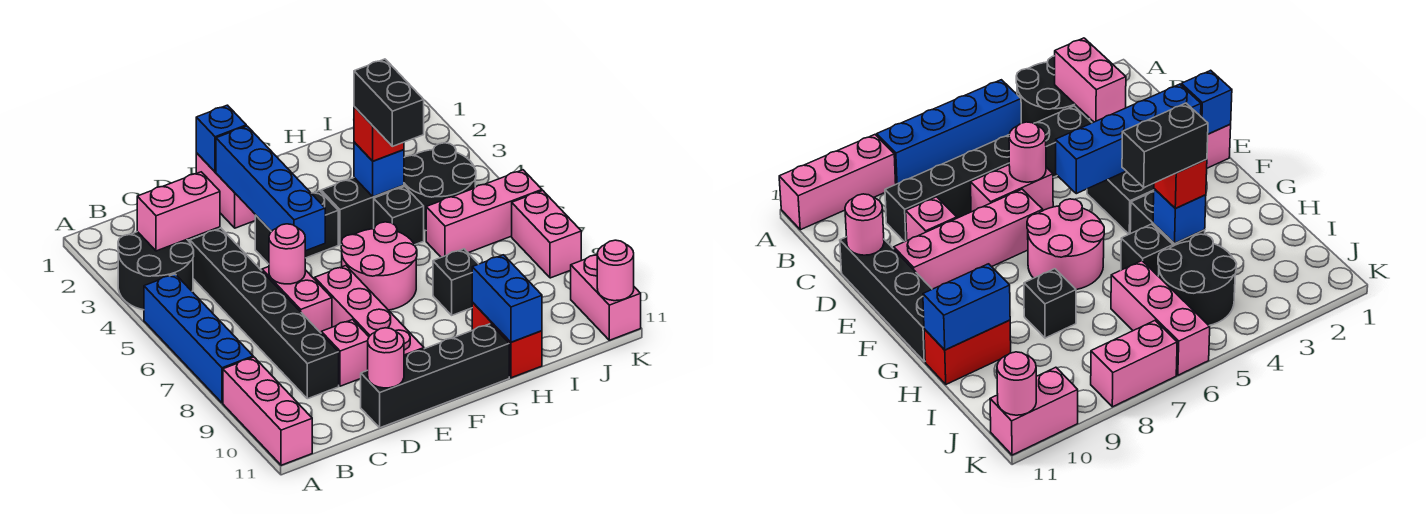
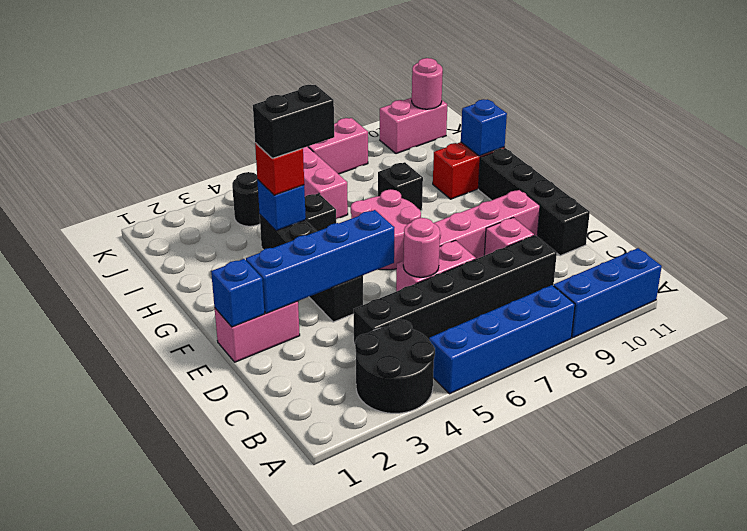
pink brick A9:A11 level 1 -> blue brick A9:A11 level 1
pink brick B3:C3 level 2 -> none
pink round brick D11 level 2 -> none
blue brick H10:H11 level 2 -> blue brick H11 level 2
black round brick I4:J5 level 1 -> black round brick J4 level 1

